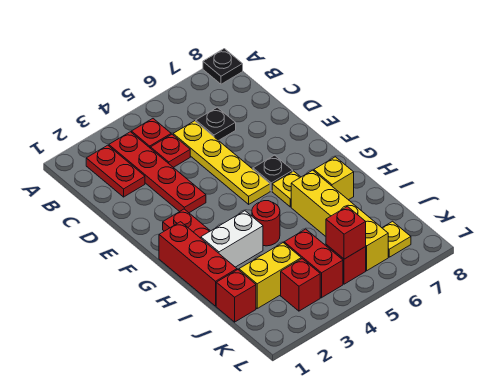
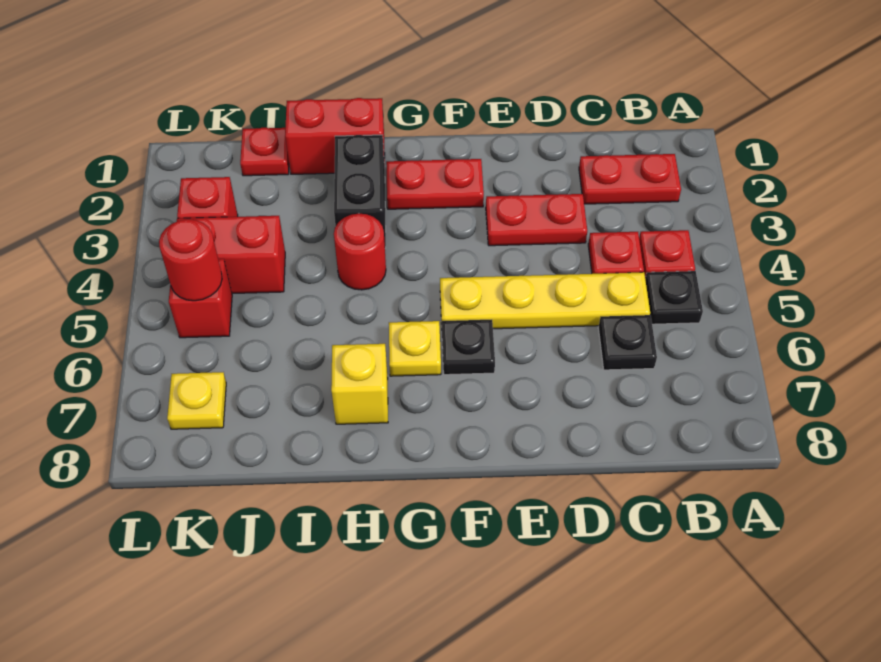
black plate A8 level 1 -> black plate B5 level 1
red plate B3:E3 level 1 -> red plate D3:E3 level 1
red brick G1:I1 level 1 -> red brick H1:I1 level 1
white brick H2:H3 level 1 -> black brick H2:H3 level 1
yellow brick H6:K6 level 1 -> none
red brick J1 level 1 -> red plate J1 level 1
yellow brick J2:J3 level 1 -> none
red brick K5 level 2 -> red round brick K5 level 2

